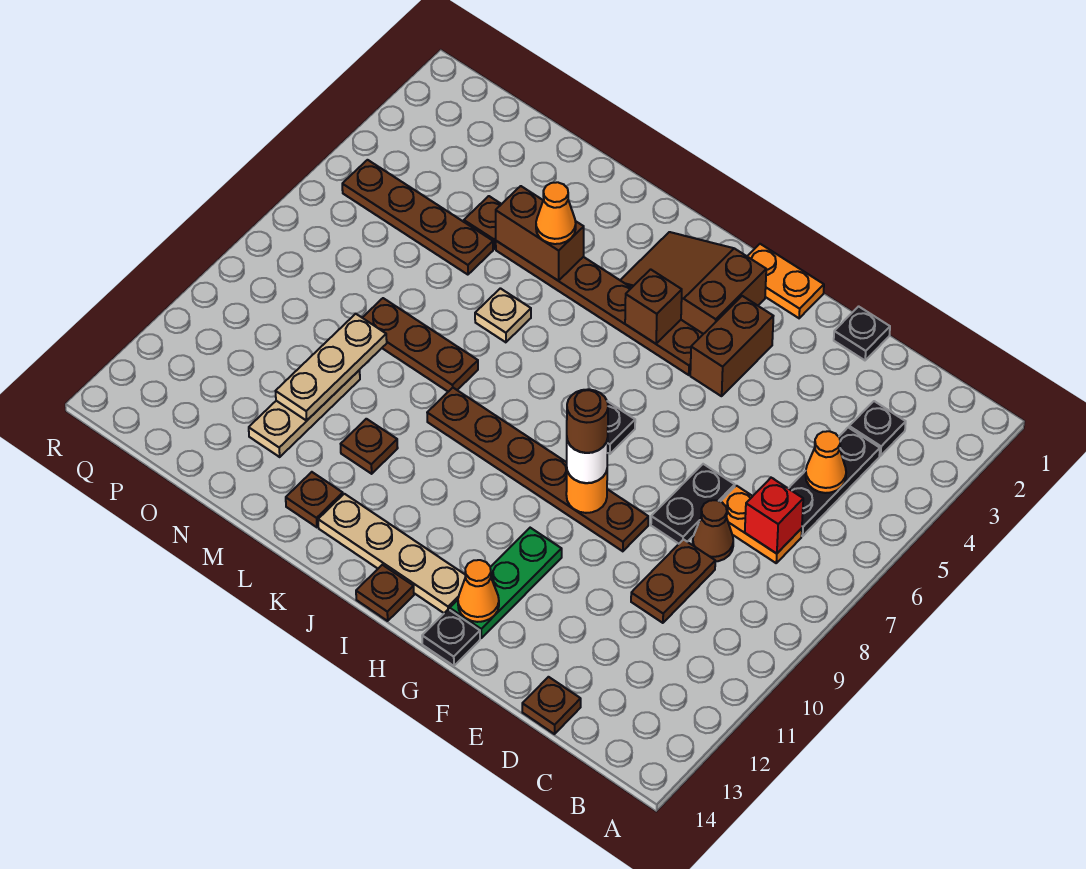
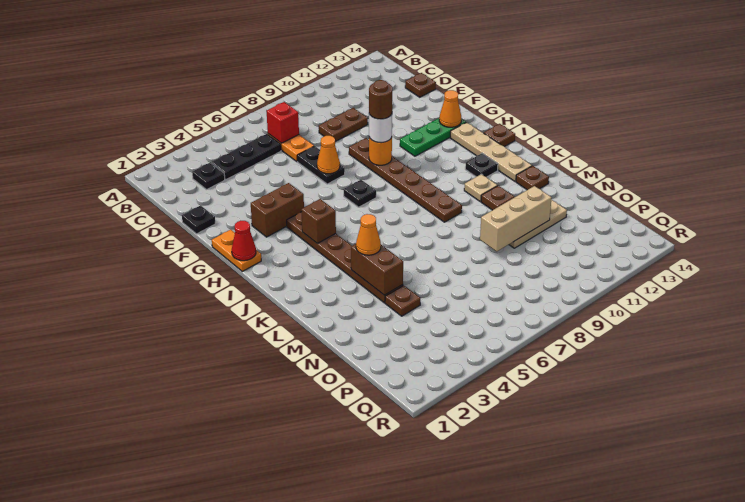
orange cone C5 level 2 -> orange cone F7 level 2
brown cone D8 level 1 -> none
black plate E7:E8 level 1 -> black plate E7:F7 level 1
black plate G14 level 1 -> black plate J12 level 1
none -> red cone H1 level 2
brown slope H2:J3 level 1 top H -> none
tan plate L6 level 1 -> tan plate K11 level 1
brown plate L8:N8 level 1 -> none
brown plate N5:Q5 level 1 -> none
tan plate N9:N11 level 2 -> tan brick N9:N11 level 2

